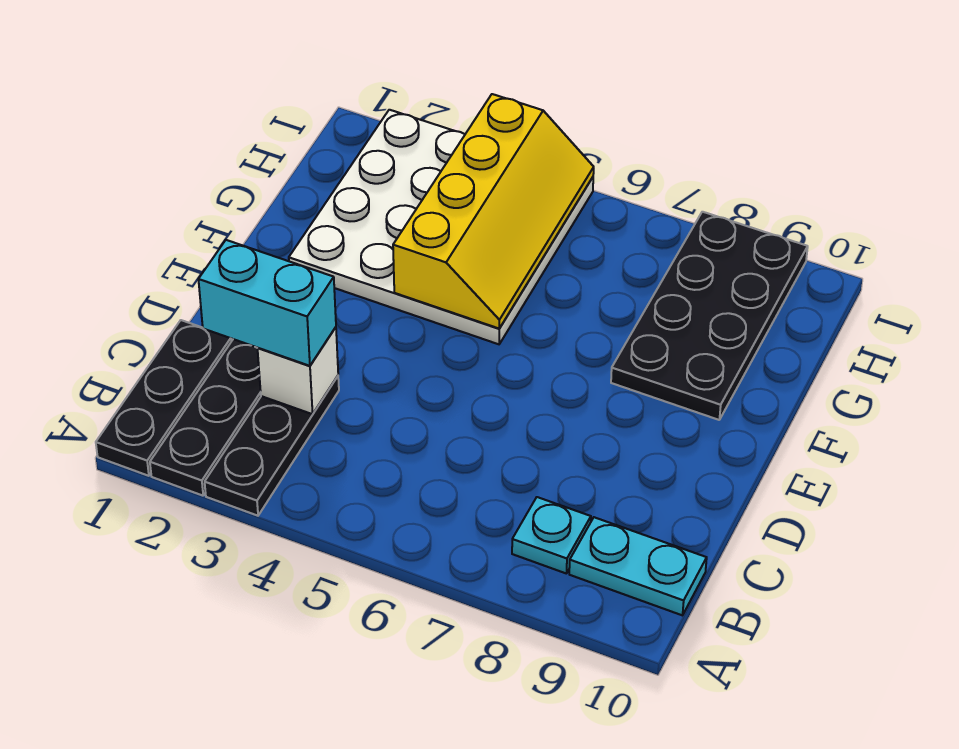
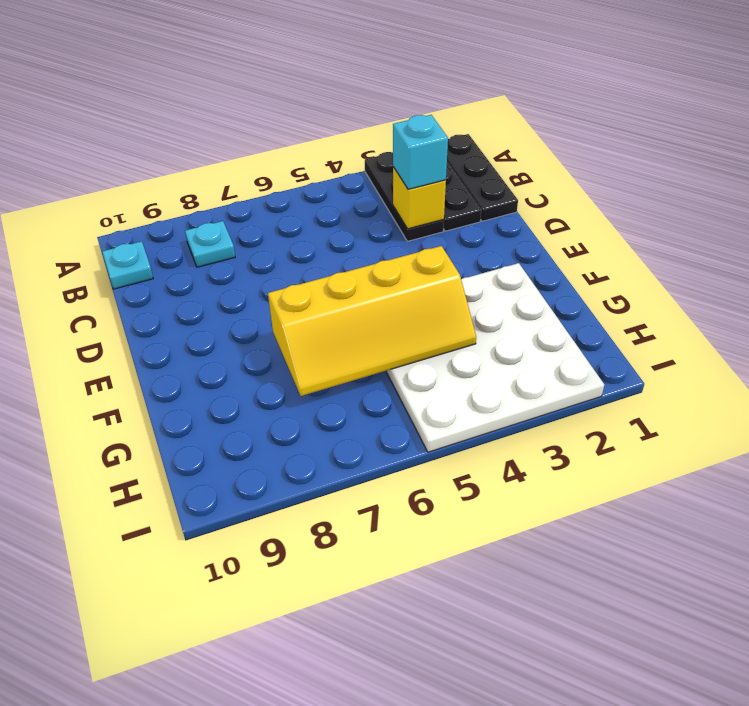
cyan plate B9:B10 level 1 -> cyan plate B10 level 1
cyan brick C2:C3 level 3 -> cyan brick C3 level 3
white brick C3 level 2 -> yellow brick C3 level 2
yellow slope F4:I5 level 2 top 4 -> yellow slope F4:G7 level 2 top F
black plate F8:I9 level 1 -> none

